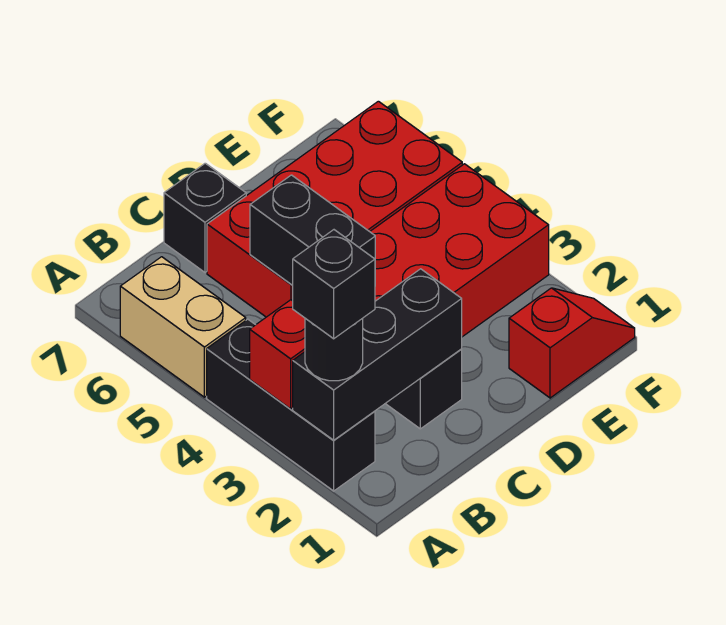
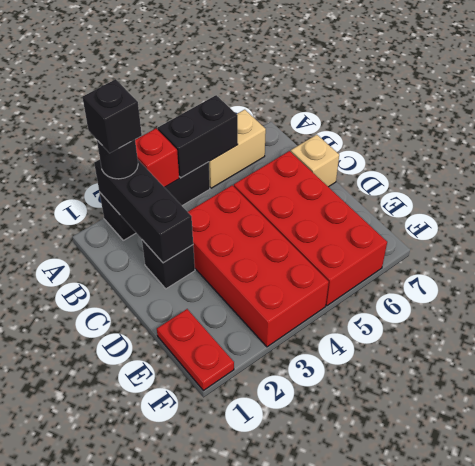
black brick C4:C5 level 2 -> black brick A4:A5 level 2
black brick C7 level 1 -> tan brick C7 level 1
red slope E1:F1 level 1 top E -> red plate E1:F1 level 1

